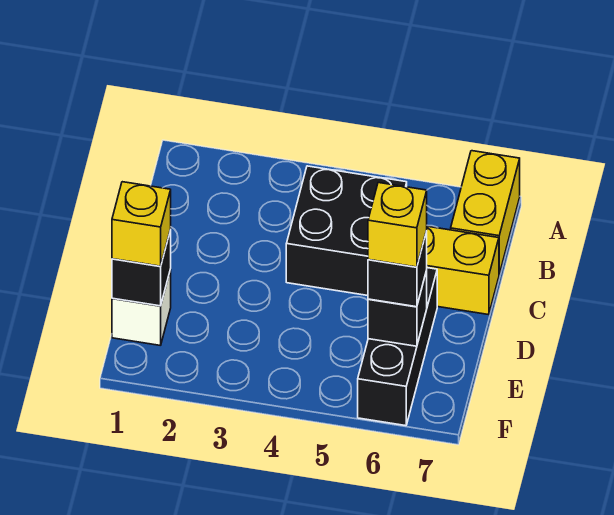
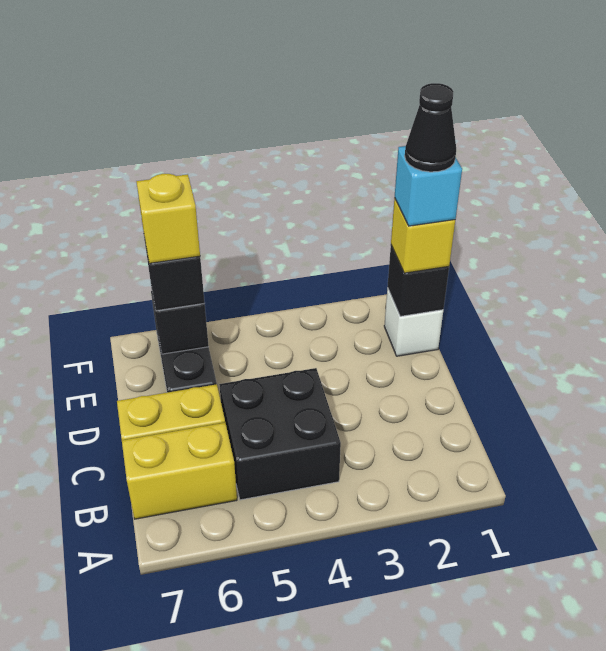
yellow brick A7:B7 level 1 -> yellow brick B6:B7 level 1
none -> cyan brick E1 level 4
none -> black cone E1 level 5

